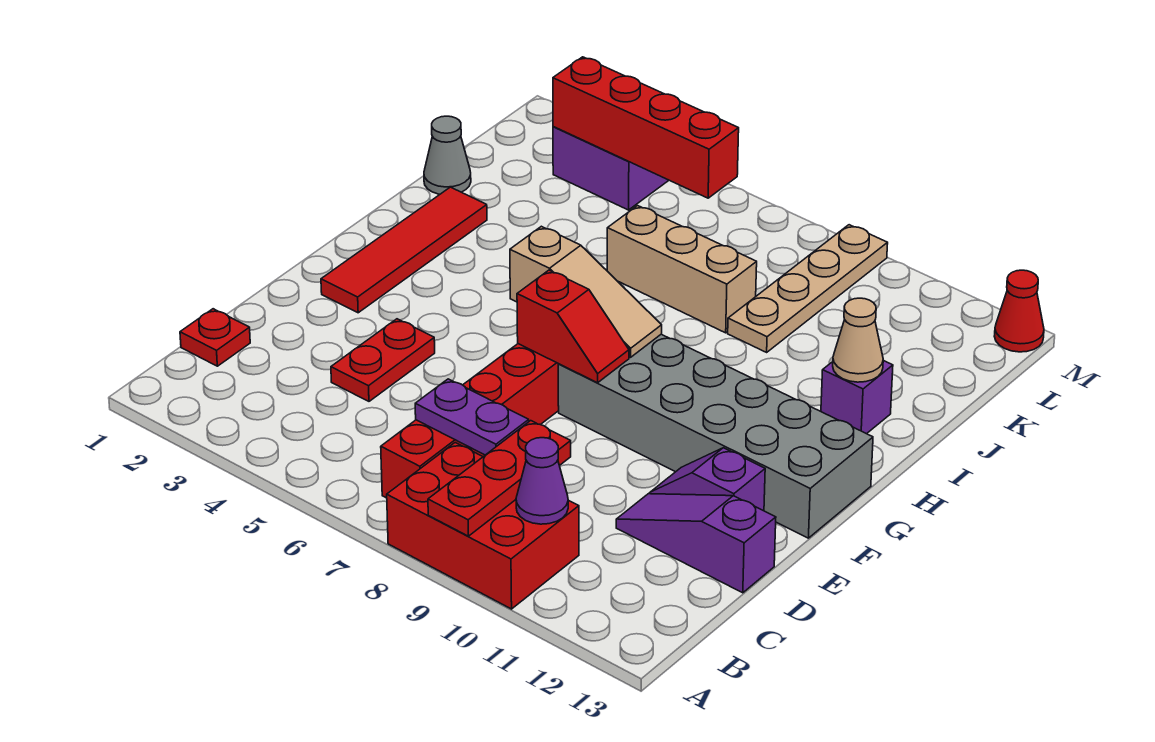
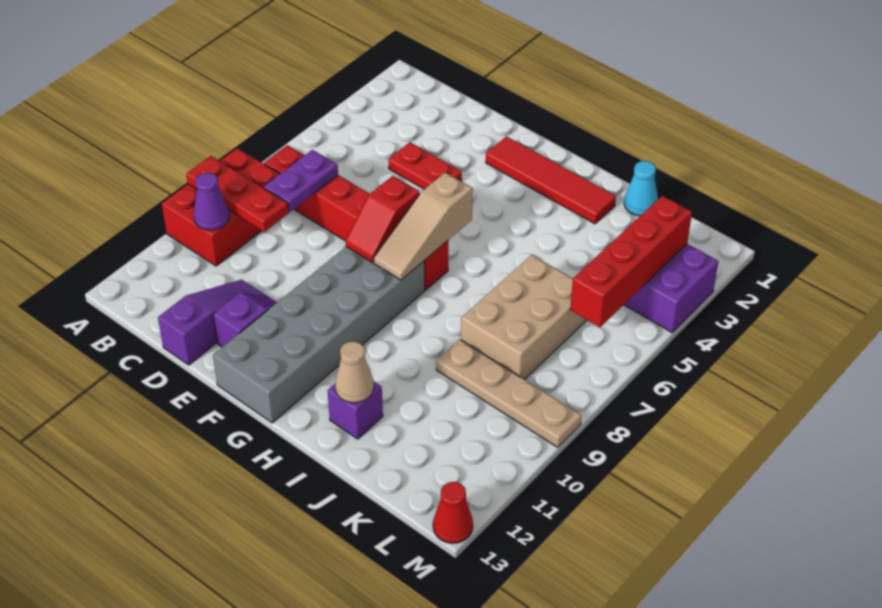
red plate C1 level 1 -> none
grey cone J1 level 1 -> cyan cone J1 level 1
tan brick J6:J8 level 1 -> tan brick J6:K8 level 1

